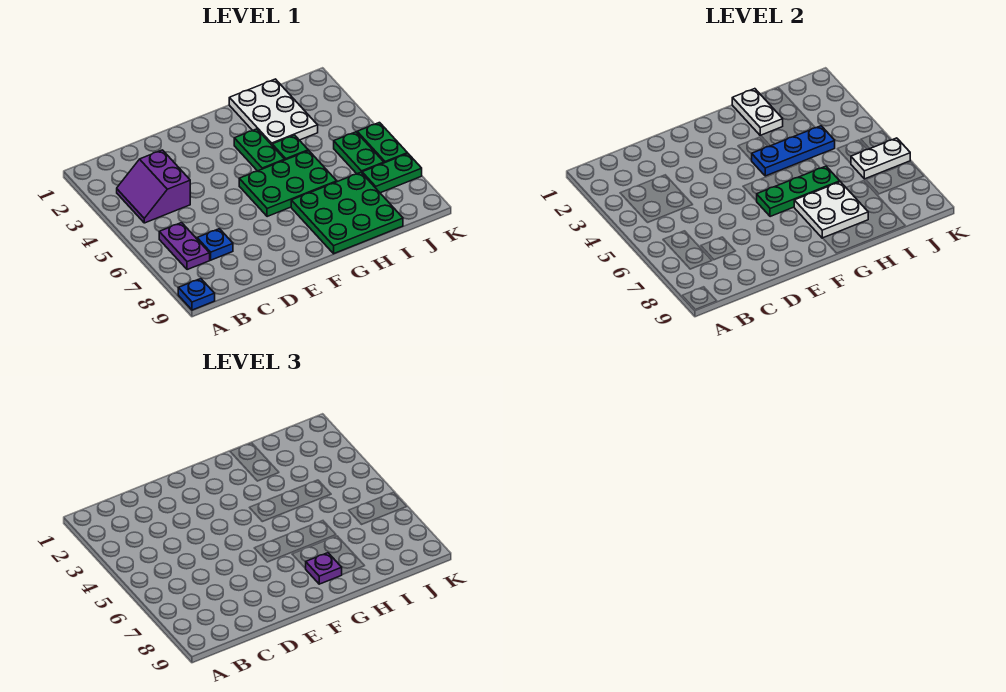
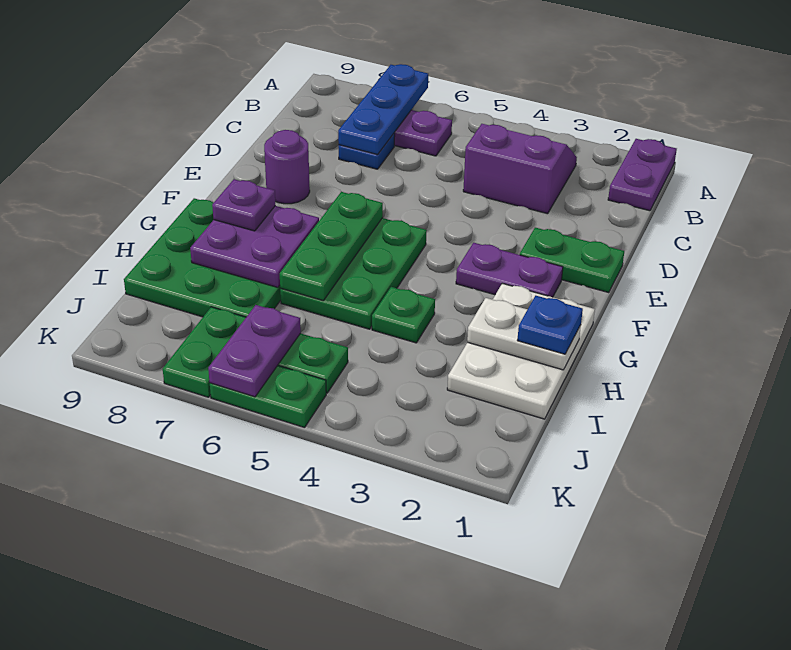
none -> purple plate A1:B1 level 1
blue plate A9 level 1 -> blue plate H1 level 3
none -> purple round brick E8 level 1
none -> purple plate F2:F3 level 1
green plate G3:G4 level 1 -> green plate E1:E2 level 1
blue plate G4:I4 level 2 -> blue plate A7:C7 level 2
white plate G7:H8 level 2 -> purple plate G7:H8 level 2
white plate H1:I3 level 1 -> white plate G1:I2 level 1
white plate J6:K6 level 2 -> purple plate J6:K6 level 2

